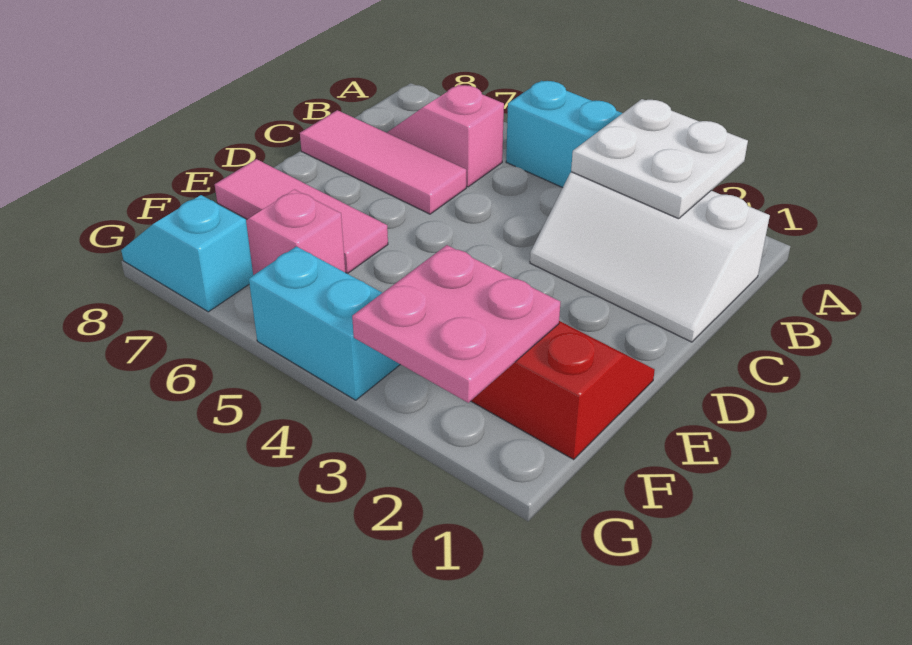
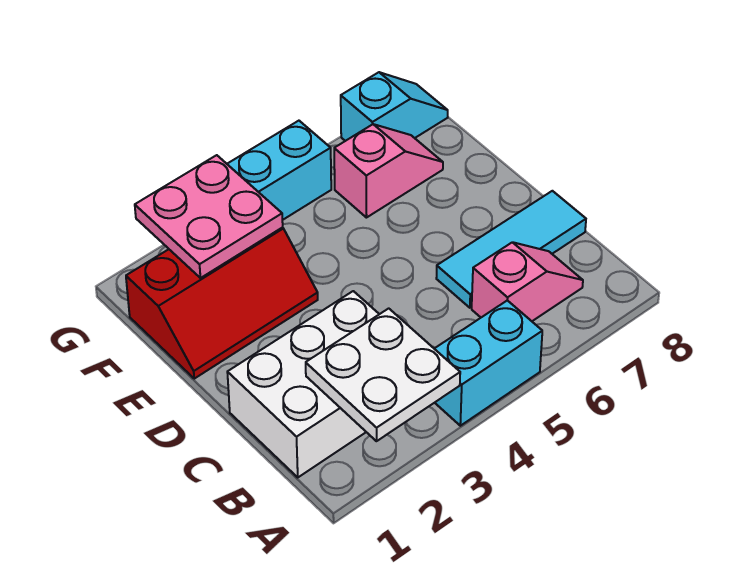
white slope B1:C3 level 1 top B -> white brick B1:C3 level 1
pink tile C6:C8 level 1 -> cyan tile C6:C8 level 1
pink tile E6:E8 level 1 -> none

